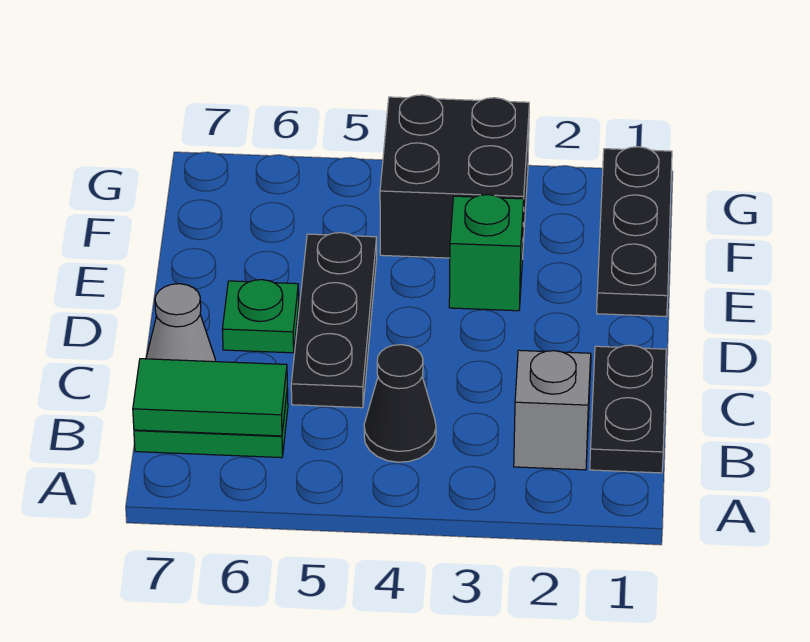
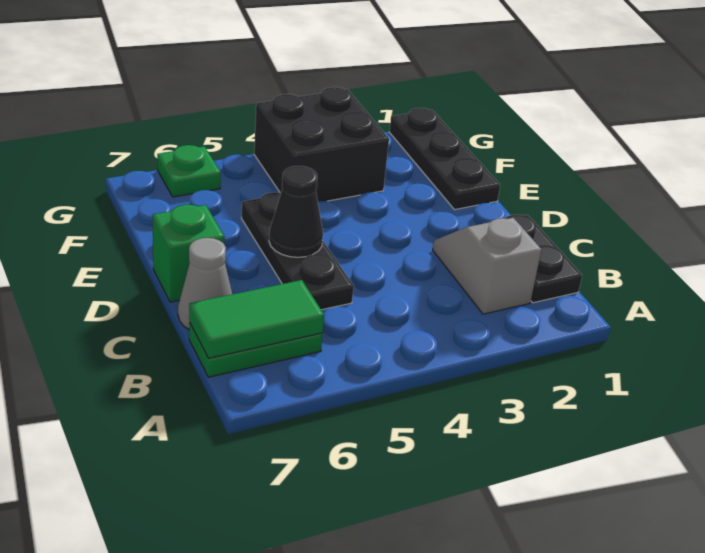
black cone B4 level 1 -> black cone D5 level 2
green plate D6 level 1 -> green plate G6 level 1
green brick E3 level 1 -> green brick D7 level 1

